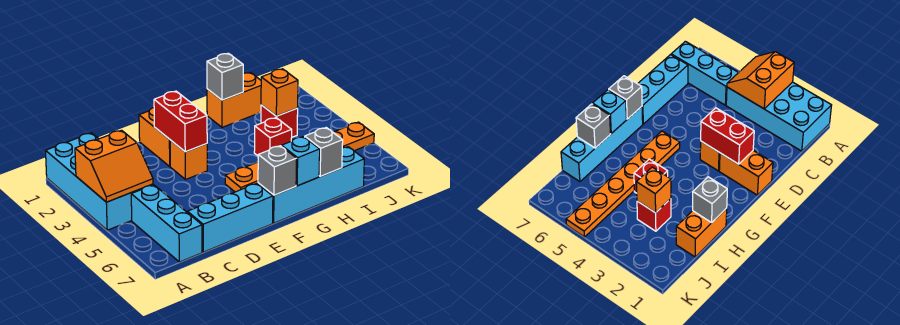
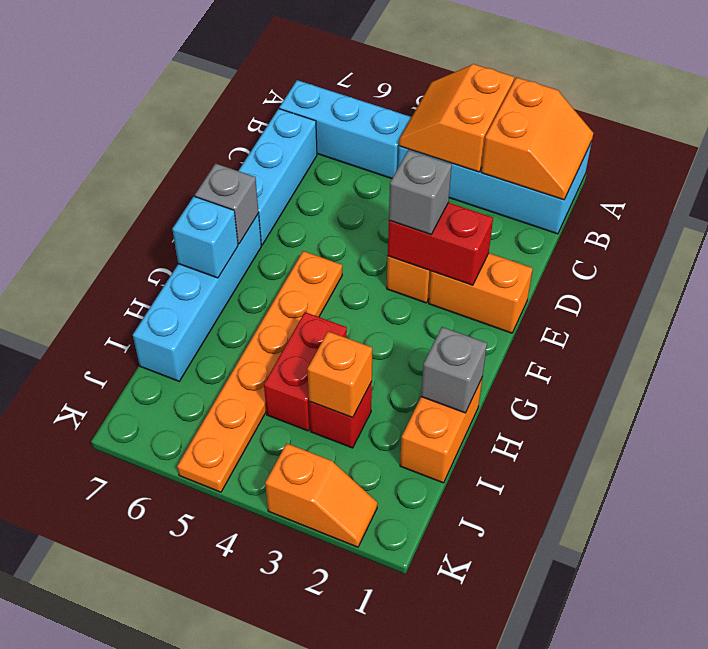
none -> orange slope A1:B2 level 2 top 2
red brick H4 level 1 -> red brick H4:I4 level 1
grey brick H7 level 2 -> grey brick E3 level 3
none -> orange slope K2:K3 level 1 top 3

